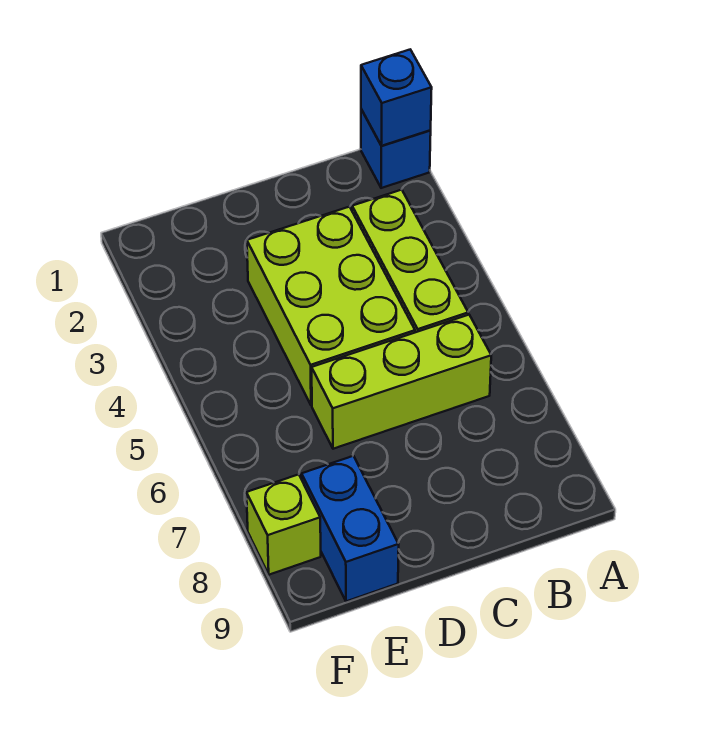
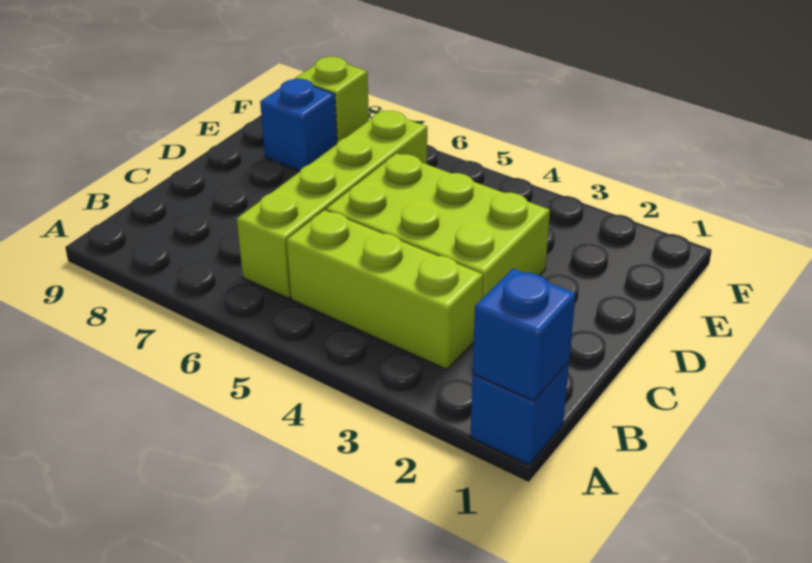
lime brick B6:D6 level 1 -> lime brick B6:E6 level 1
blue brick E8:E9 level 1 -> blue brick E8 level 1

